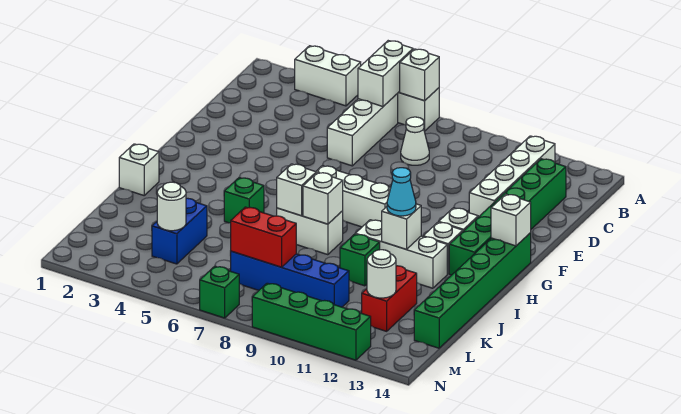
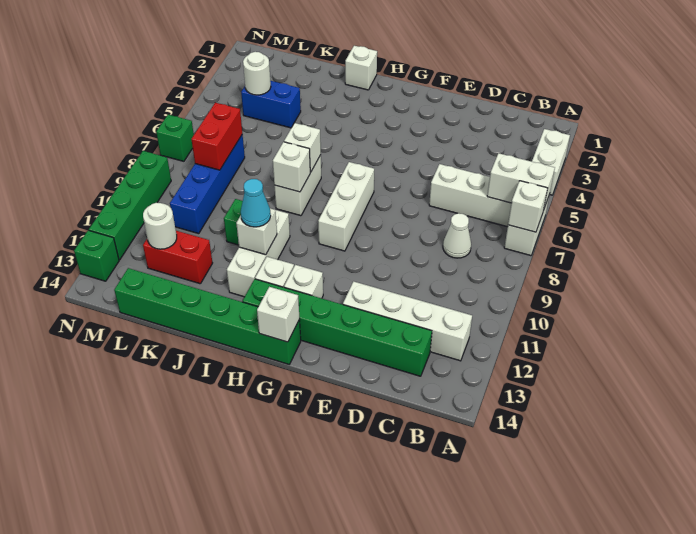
green brick I5 level 1 -> green brick N13 level 1

